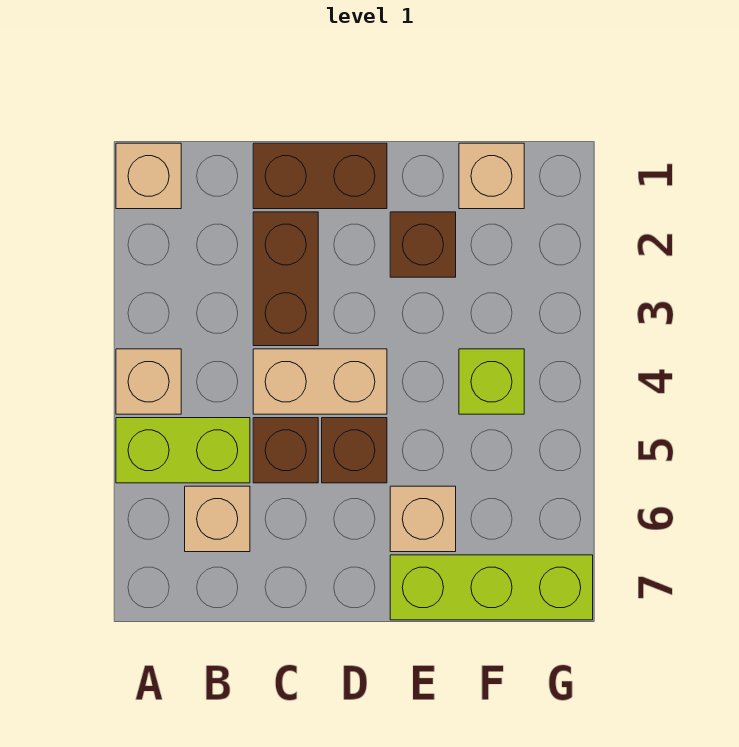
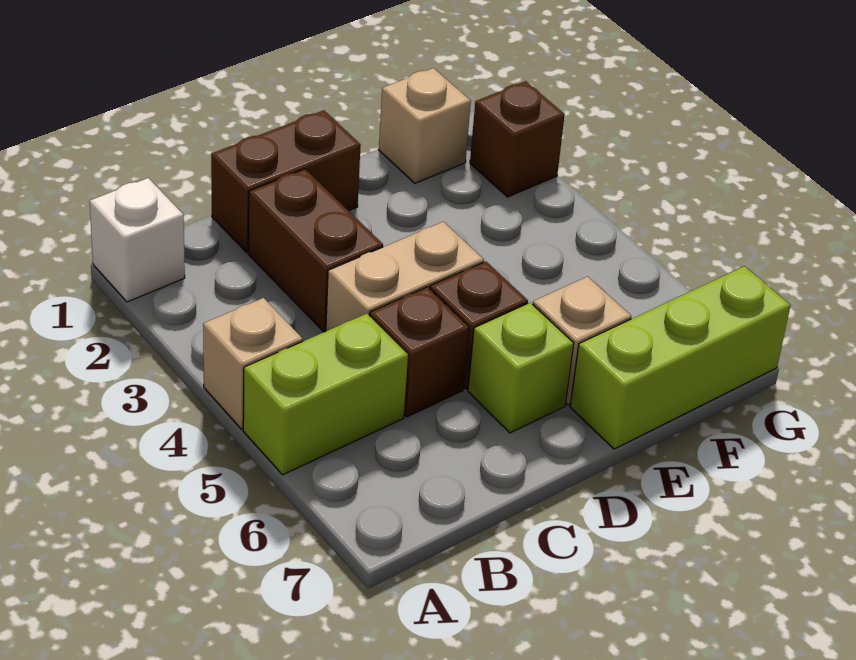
tan brick A1 level 1 -> white brick A1 level 1
tan brick B6 level 1 -> none
brown brick E2 level 1 -> brown brick G2 level 1
lime brick F4 level 1 -> lime brick D6 level 1

